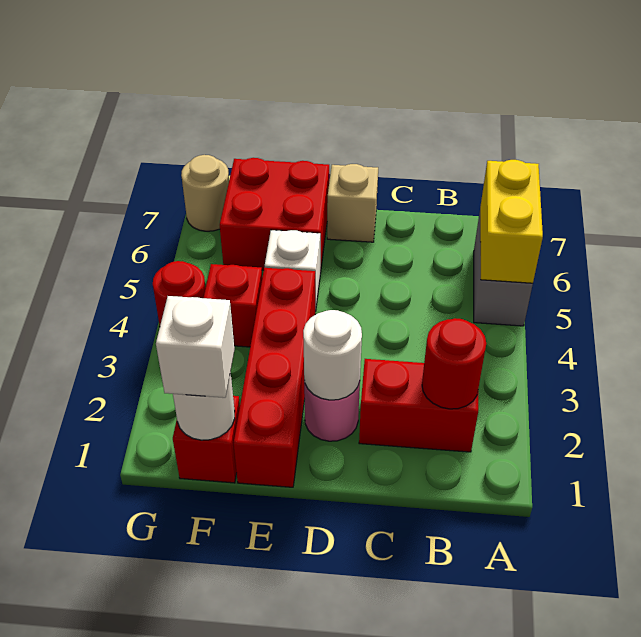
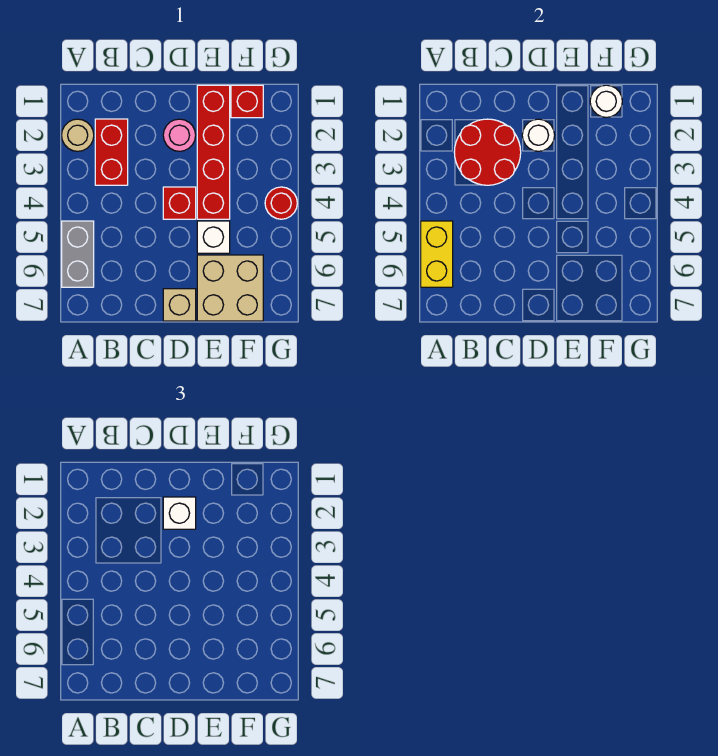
red brick B2:C2 level 1 -> red brick B2:B3 level 1
red round brick B2 level 2 -> red round brick B2:C3 level 2
red brick E6:F7 level 1 -> tan brick E6:F7 level 1
white brick F1 level 3 -> white brick D2 level 3
red brick F4 level 1 -> red brick D4 level 1
tan round brick G7 level 1 -> tan round brick A2 level 1

